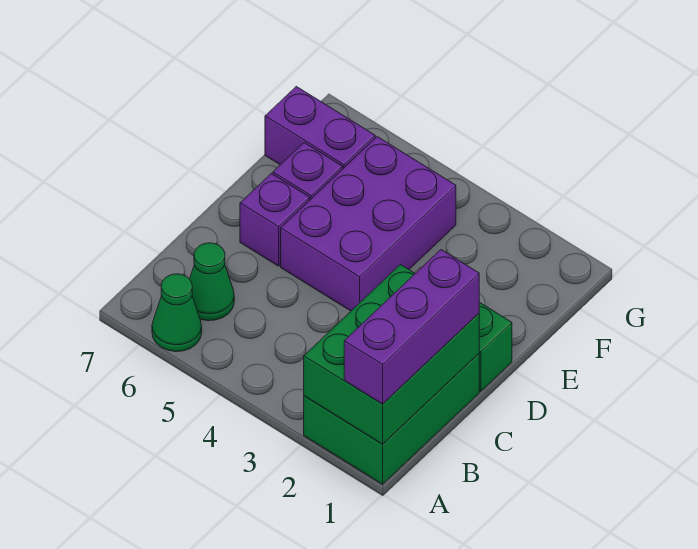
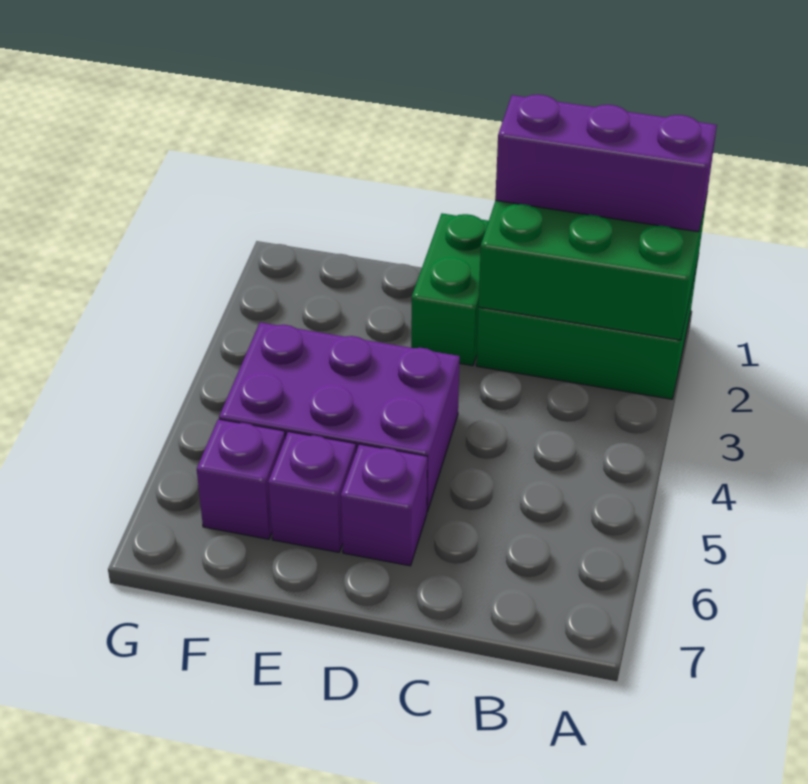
green cone A6 level 1 -> none
green cone B6 level 1 -> none
purple brick F6:F7 level 1 -> purple brick F6 level 1

